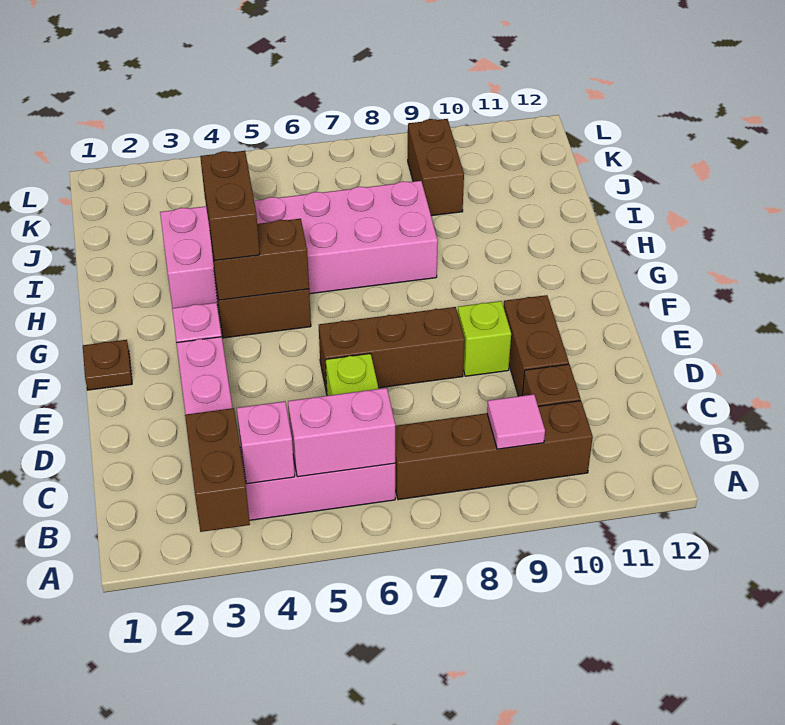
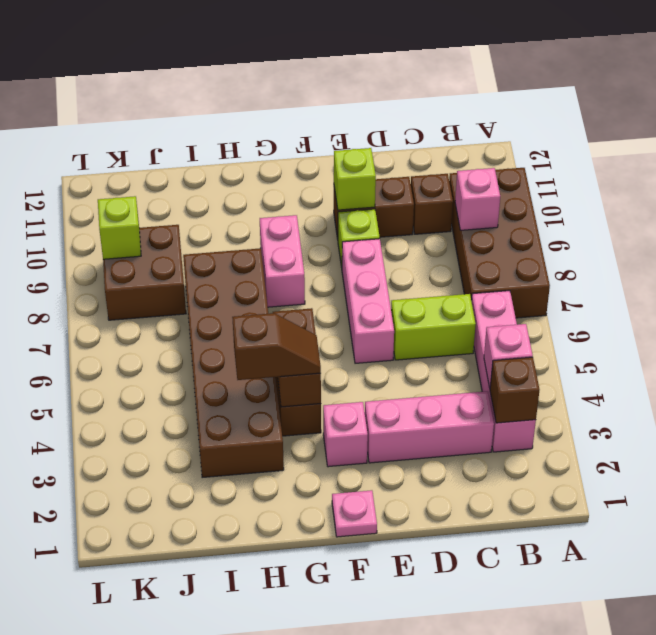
brown brick A3:B3 level 2 -> brown brick B3 level 2
pink brick B5:B6 level 2 -> pink brick G8:G9 level 1
brown brick B7:B10 level 1 -> brown brick A7:B10 level 1
pink tile B9 level 2 -> pink brick B9 level 2
brown brick E6:E8 level 1 -> pink brick E6:E8 level 1
none -> lime brick E10 level 2
brown plate F1 level 1 -> pink plate F1 level 1
brown brick G4:H4 level 3 -> brown slope G4:H4 level 3 top H
pink brick H3:I8 level 1 -> brown brick H3:I8 level 1
brown brick J9:K9 level 1 -> brown brick J8:K9 level 1
none -> lime brick K9 level 2

